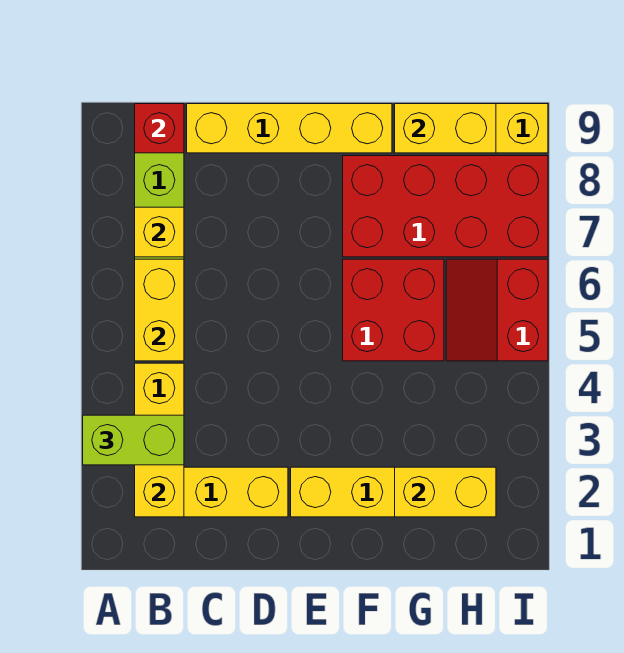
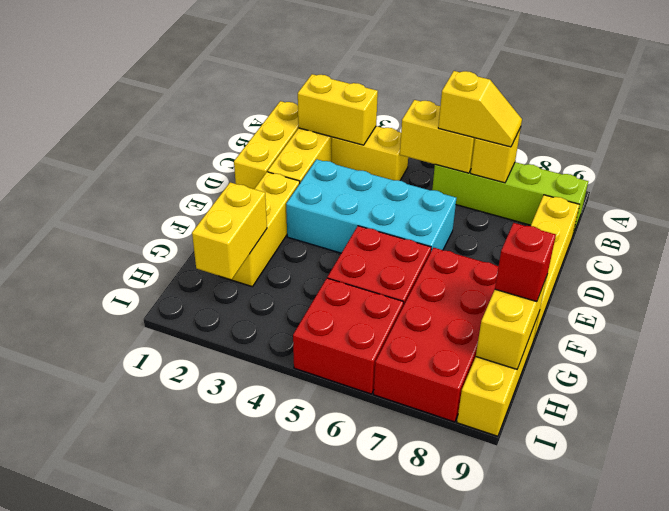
lime brick A3:B3 level 3 -> none
none -> yellow brick B1:D1 level 1
none -> yellow slope B6:B7 level 3 top 6
red brick B9 level 2 -> red brick G9 level 3
none -> cyan brick D3:E6 level 1
red slope H5:I6 level 1 top I -> red brick H5:I6 level 1

